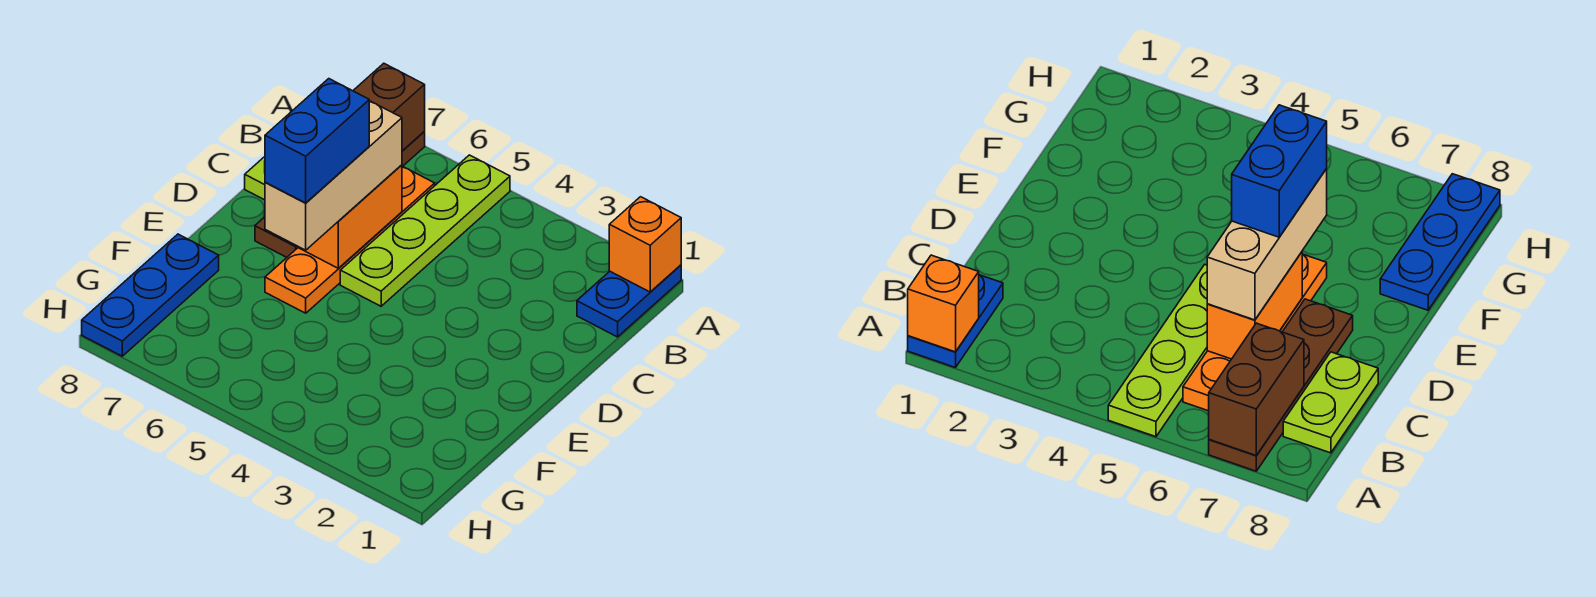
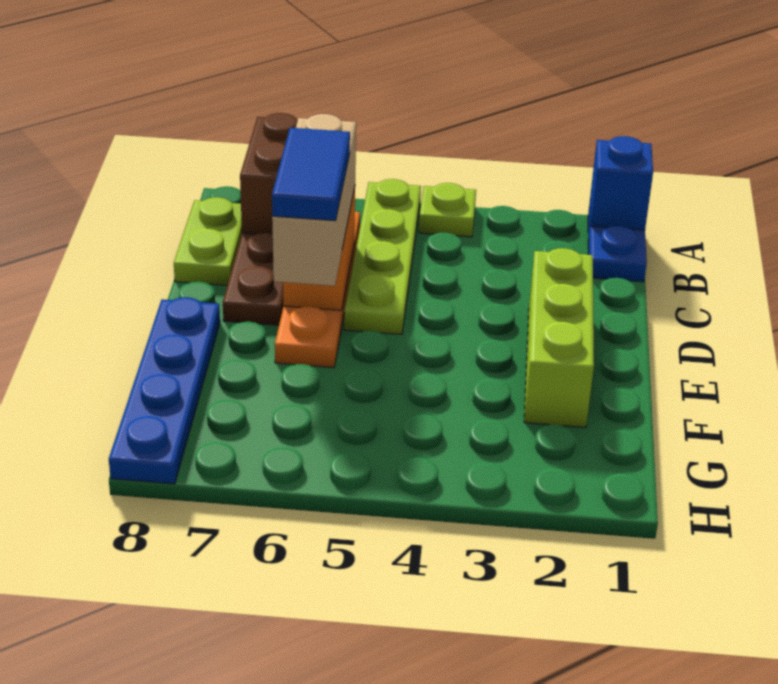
orange brick A1 level 2 -> blue brick A1 level 2
none -> lime plate A4 level 1
none -> lime brick D2:F2 level 1
blue brick D6:E6 level 4 -> blue tile D6:E6 level 4
blue plate F8:H8 level 1 -> blue plate E8:H8 level 1

